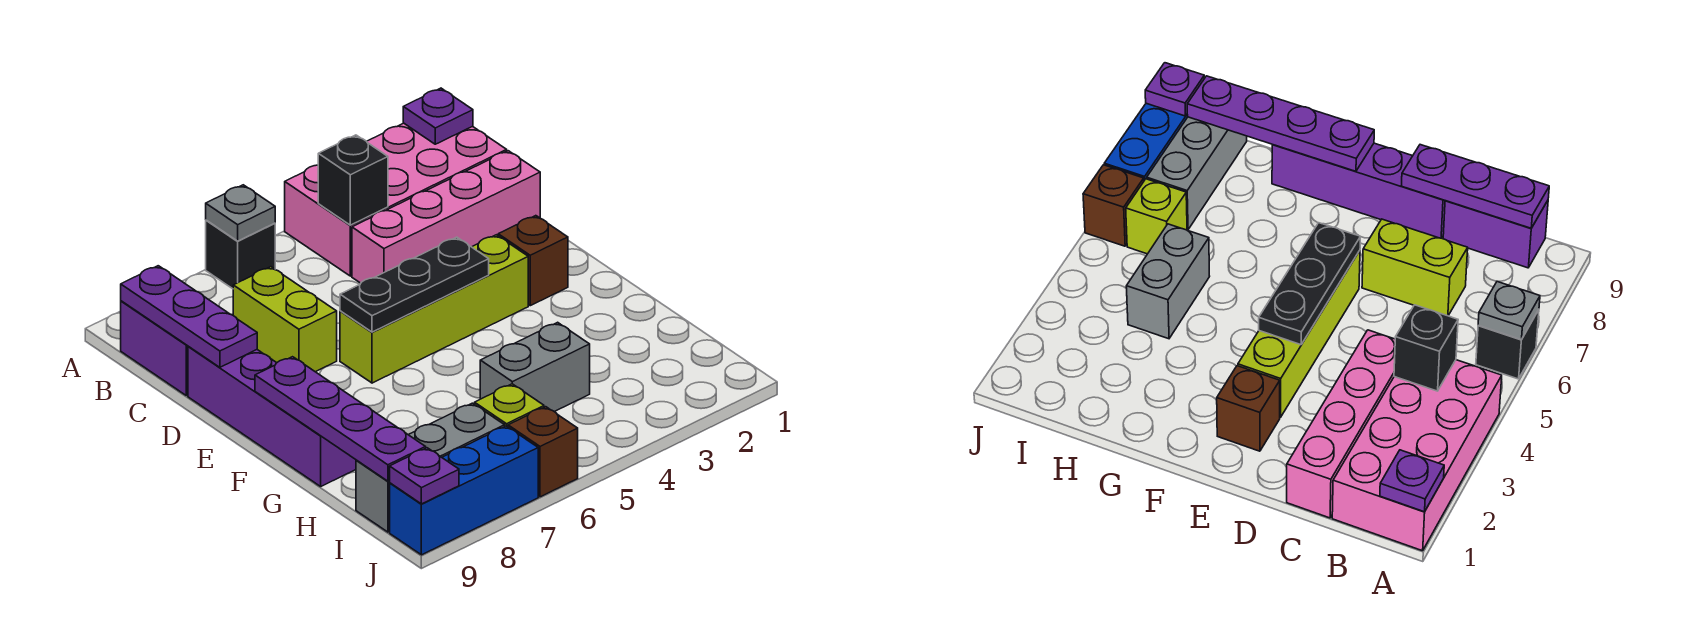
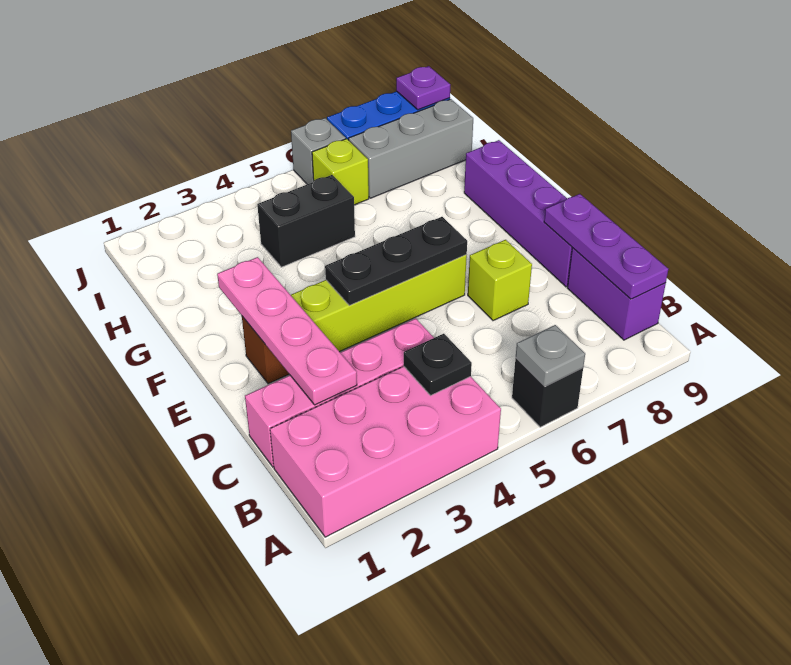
purple plate A1 level 2 -> none
black brick B4 level 2 -> black plate B4 level 2
none -> pink plate C2:F2 level 2
lime brick C7:D7 level 1 -> lime brick D7 level 1
purple plate F9:I9 level 2 -> none
grey brick H4:H5 level 1 -> black brick H4:H5 level 1
brown brick J6 level 1 -> grey brick J6 level 1

